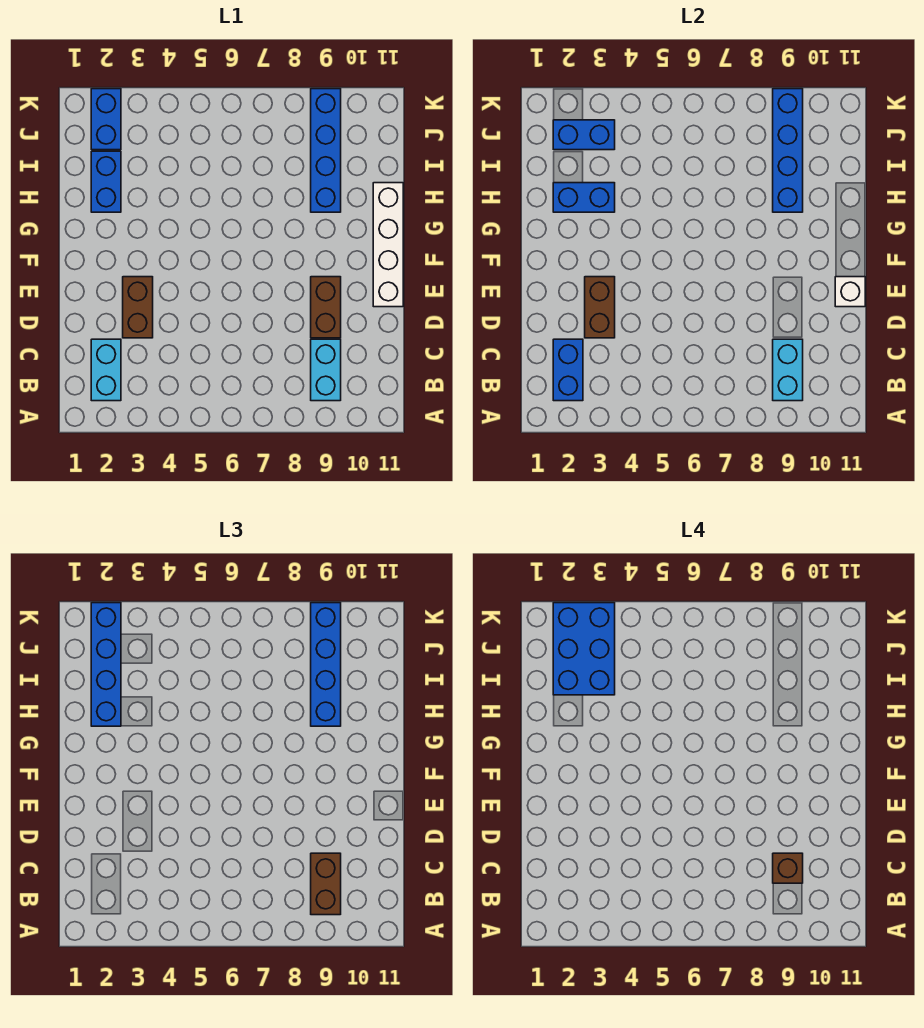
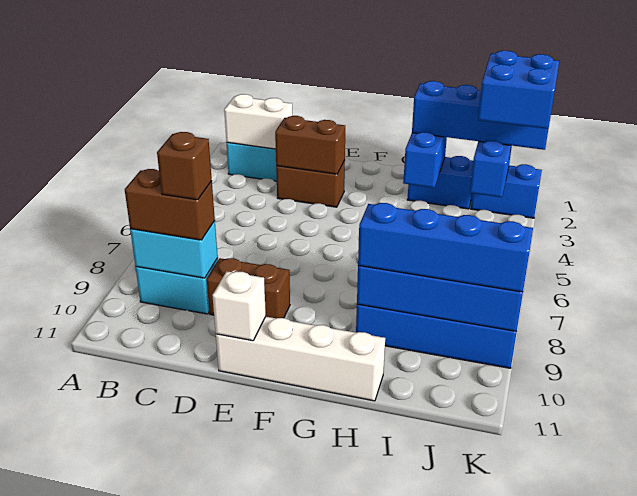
blue brick B2:C2 level 2 -> white brick B2:C2 level 2
blue brick I2:K3 level 4 -> blue brick J2:K3 level 4

